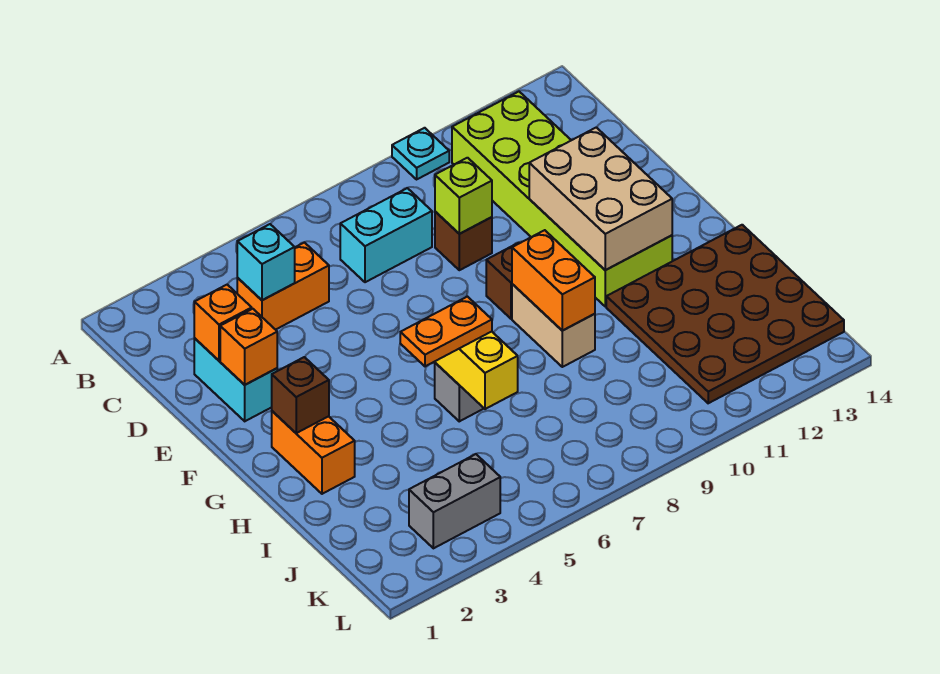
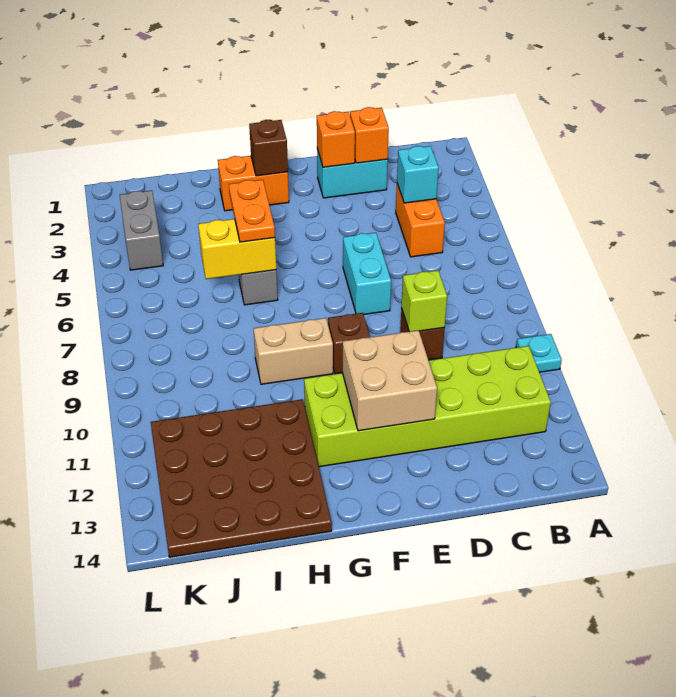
cyan brick C7:C8 level 1 -> cyan brick E6:E7 level 1
tan brick E11:G12 level 2 -> tan brick E11:F12 level 2
orange brick G9:H9 level 2 -> none

